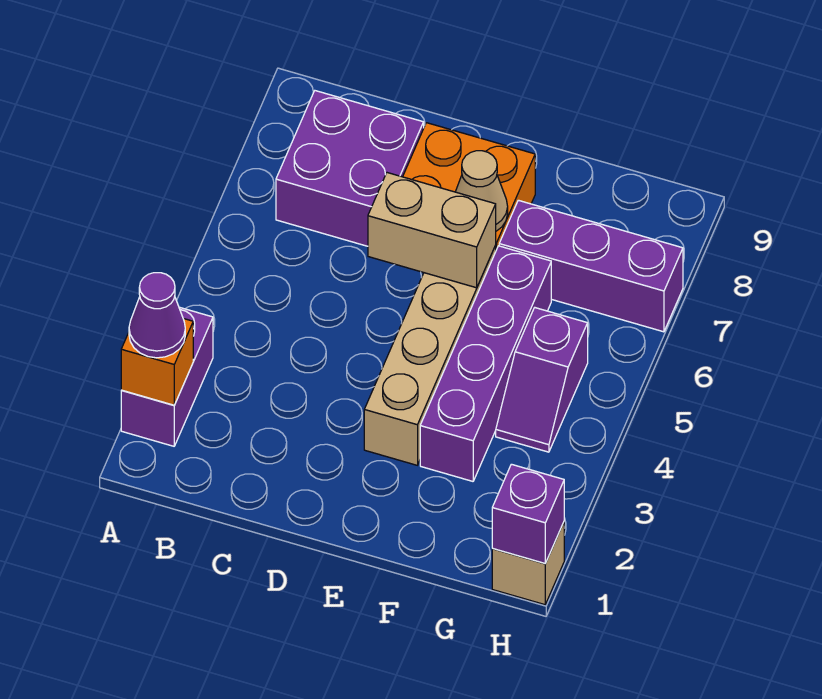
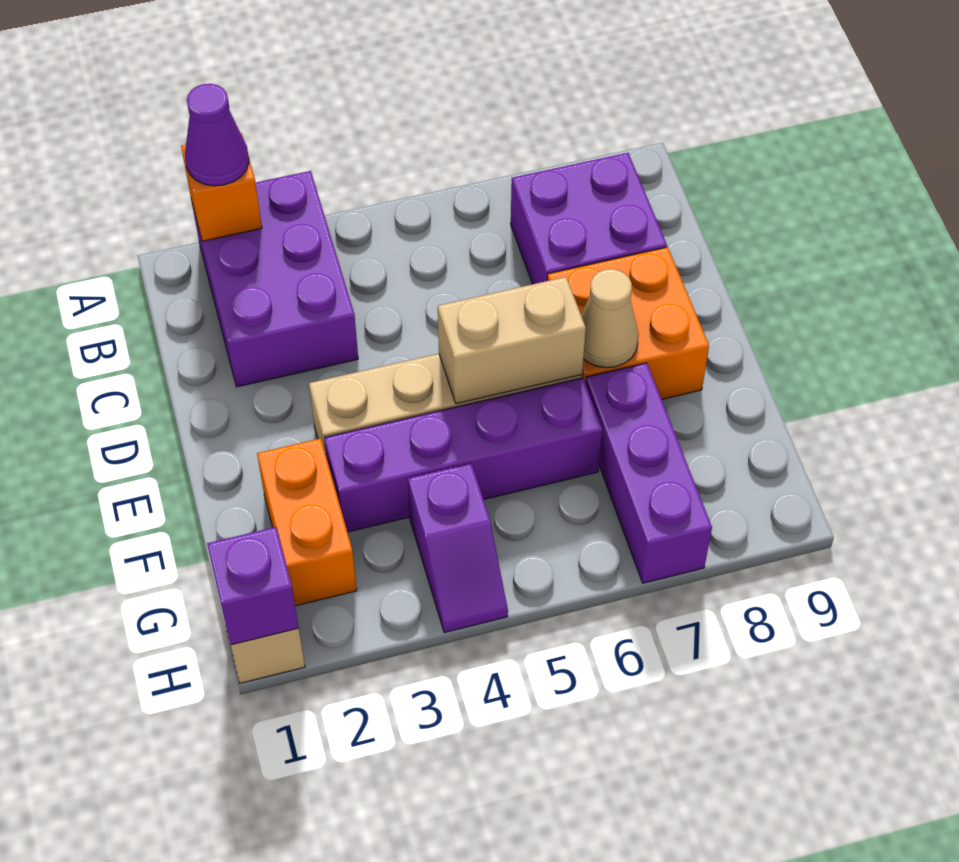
purple brick A2:A3 level 1 -> purple brick A2:C3 level 1
tan brick D6:E6 level 2 -> tan brick E5:E6 level 2
none -> orange brick F2:G2 level 1
purple slope G4:G5 level 1 top 5 -> purple slope G4:H4 level 1 top G

